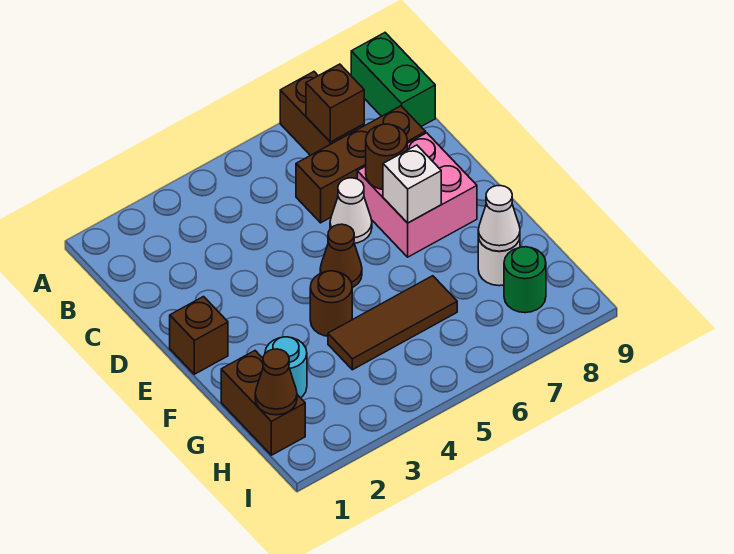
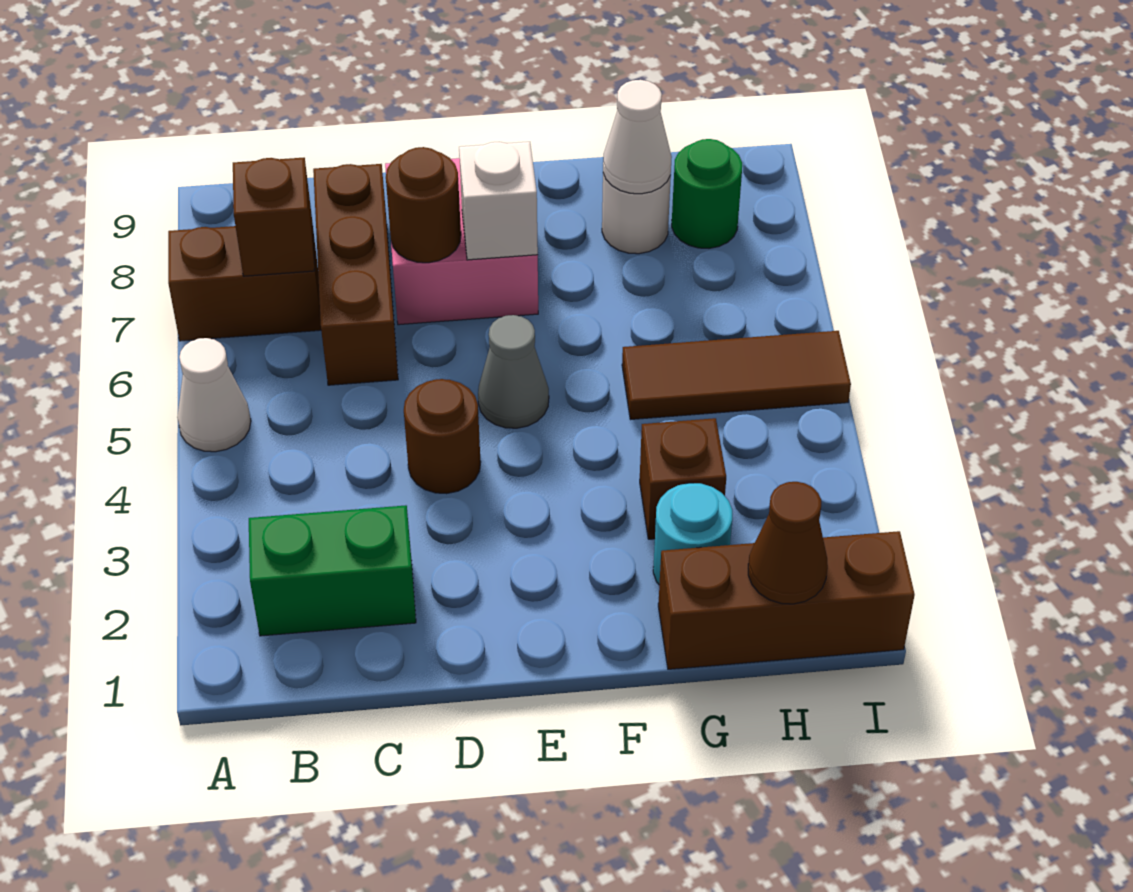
green brick A9:B9 level 1 -> green brick B2:C2 level 1
white cone D6 level 1 -> white cone A5 level 1
brown brick E1 level 1 -> brown brick G3 level 1
brown cone E5 level 1 -> grey cone E5 level 1
brown round brick F4 level 1 -> brown round brick D4 level 1
brown brick G1:H1 level 1 -> brown brick G1:I1 level 1
brown tile G4:G6 level 1 -> brown tile G5:I5 level 1

